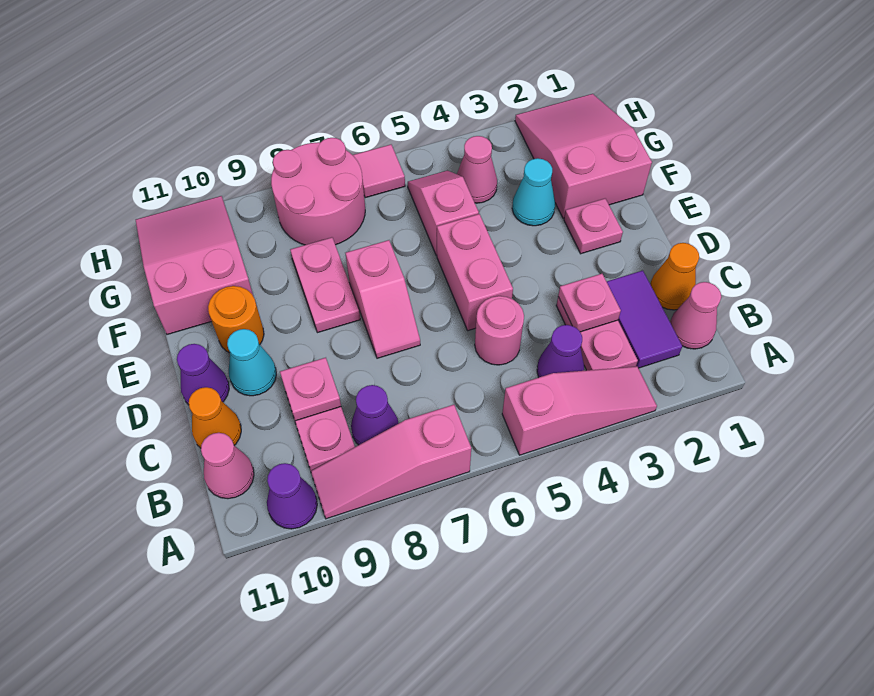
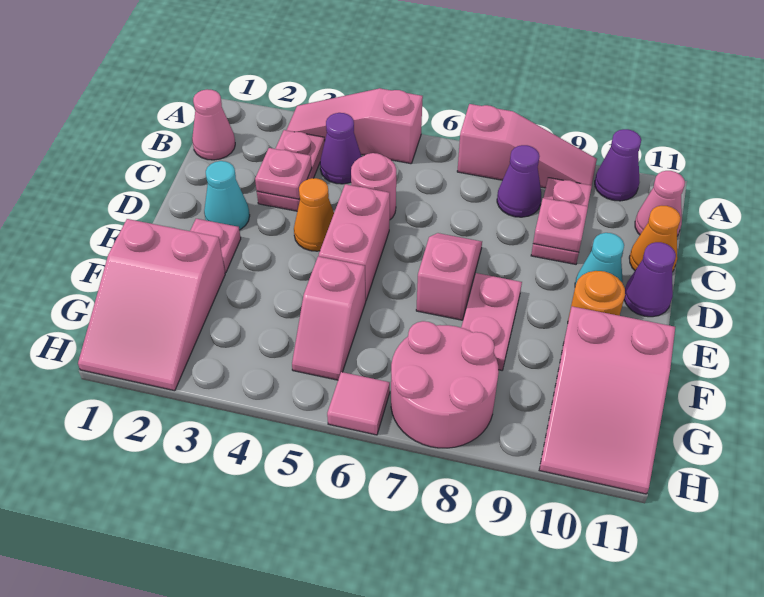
purple tile B2:C2 level 1 -> none
orange cone C1 level 1 -> orange cone D4 level 1
cyan cone F3 level 1 -> cyan cone D2 level 1
pink cone G4 level 1 -> none

